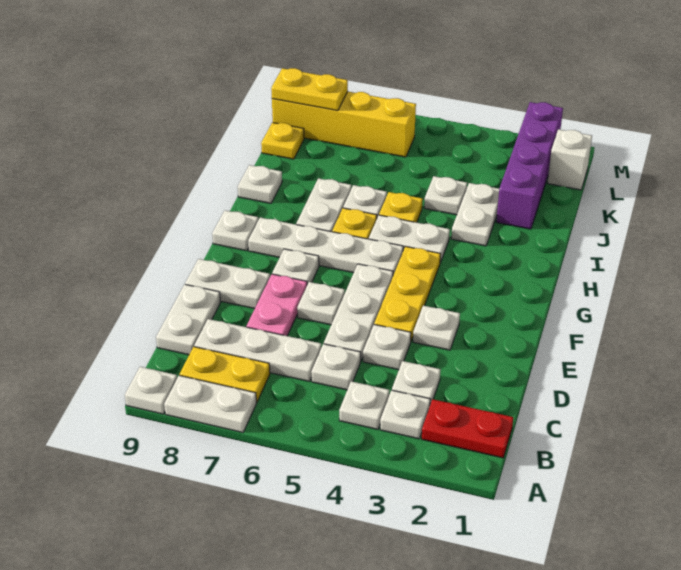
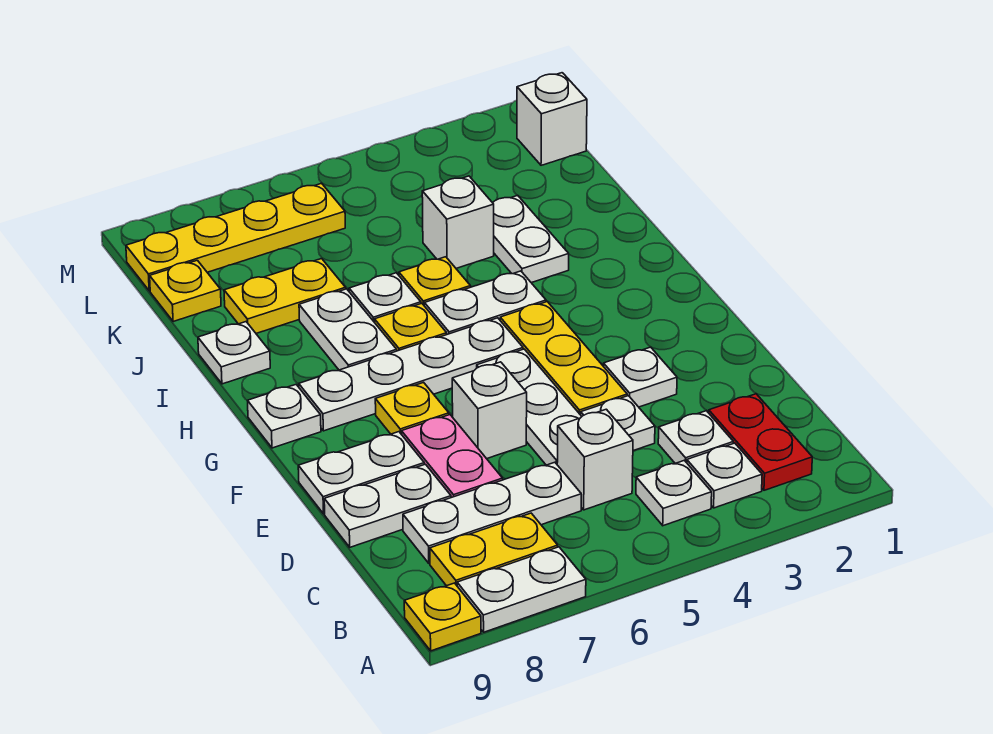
white plate A9 level 1 -> yellow plate A9 level 1
red plate B1:B2 level 1 -> red plate B2:C2 level 1
white plate C5 level 1 -> white brick C5 level 1
white plate C9:D9 level 1 -> white plate D8:D9 level 1
white plate E6 level 1 -> white brick E6 level 1
white plate F7 level 1 -> yellow plate F7 level 1
purple brick J2:M2 level 1 -> none
white plate J4 level 1 -> white brick J4 level 1
yellow brick L6:L9 level 1 -> yellow plate L6:L9 level 1
yellow plate L8:L9 level 2 -> yellow plate J7:J8 level 1

